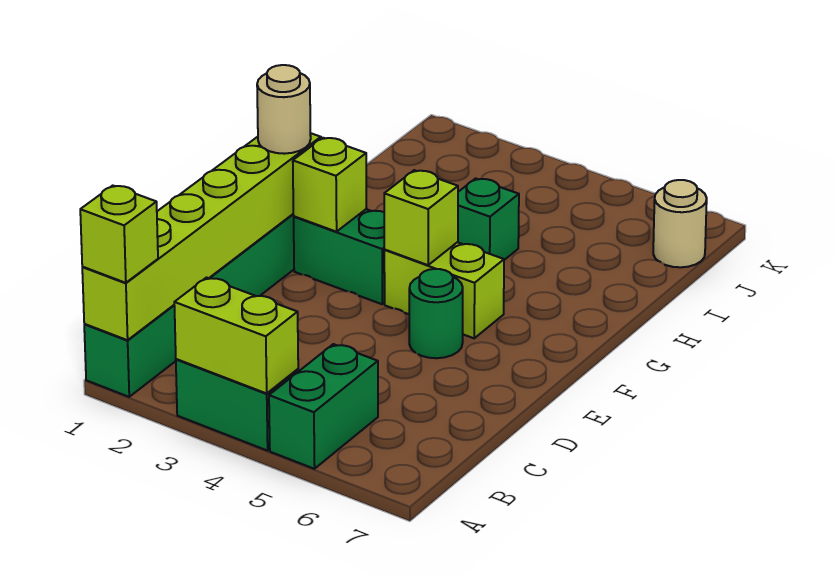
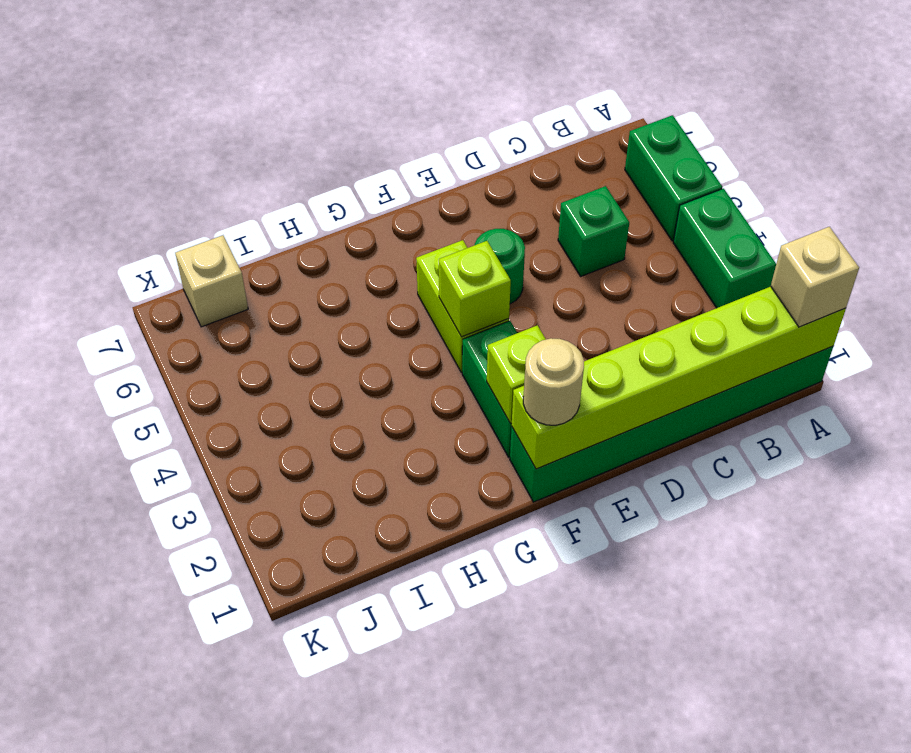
lime brick A1 level 3 -> tan brick A1 level 3
lime brick A3:A4 level 2 -> none
green brick A5:B5 level 1 -> green brick A5:A6 level 1
green brick H4 level 1 -> green brick C5 level 1
tan round brick J7 level 1 -> tan brick J7 level 1

